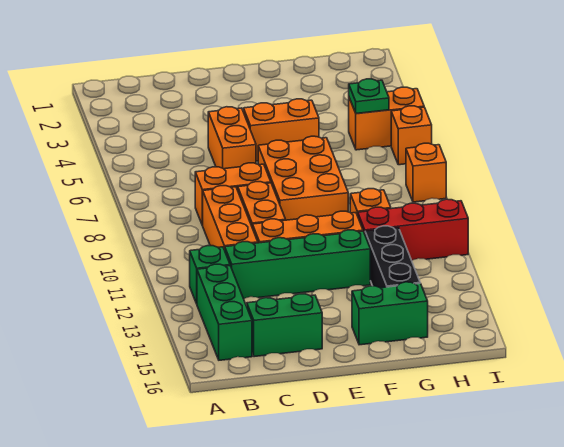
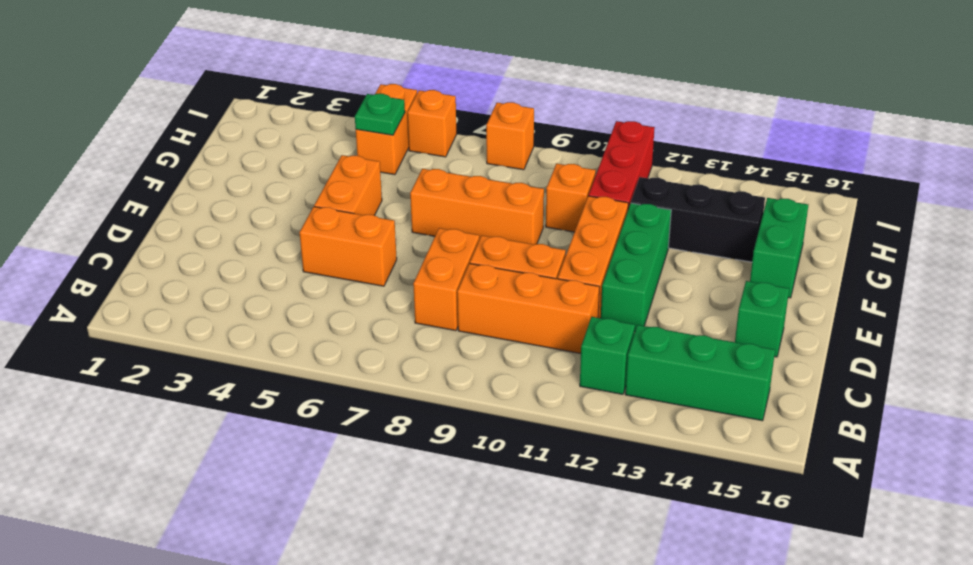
green brick C12:F12 level 1 -> green brick D12:F12 level 1
green brick C15:D15 level 1 -> green brick D15 level 1
orange brick E7:F9 level 1 -> orange brick F7:F9 level 1

